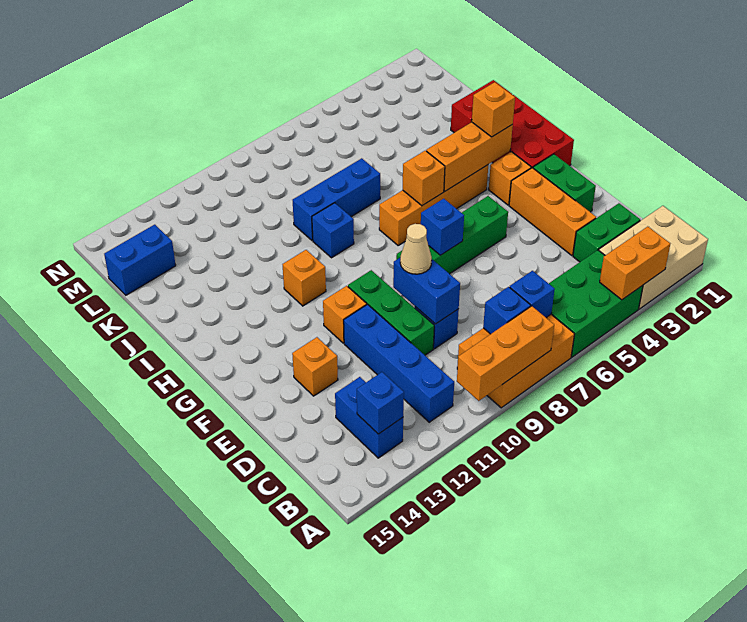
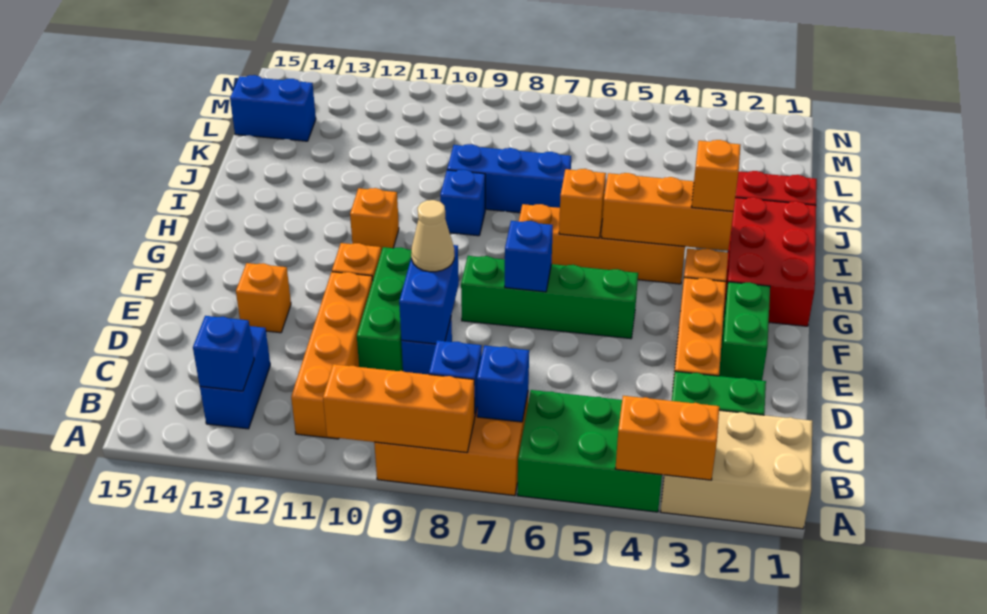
blue brick B11:E11 level 1 -> orange brick B11:E11 level 1

